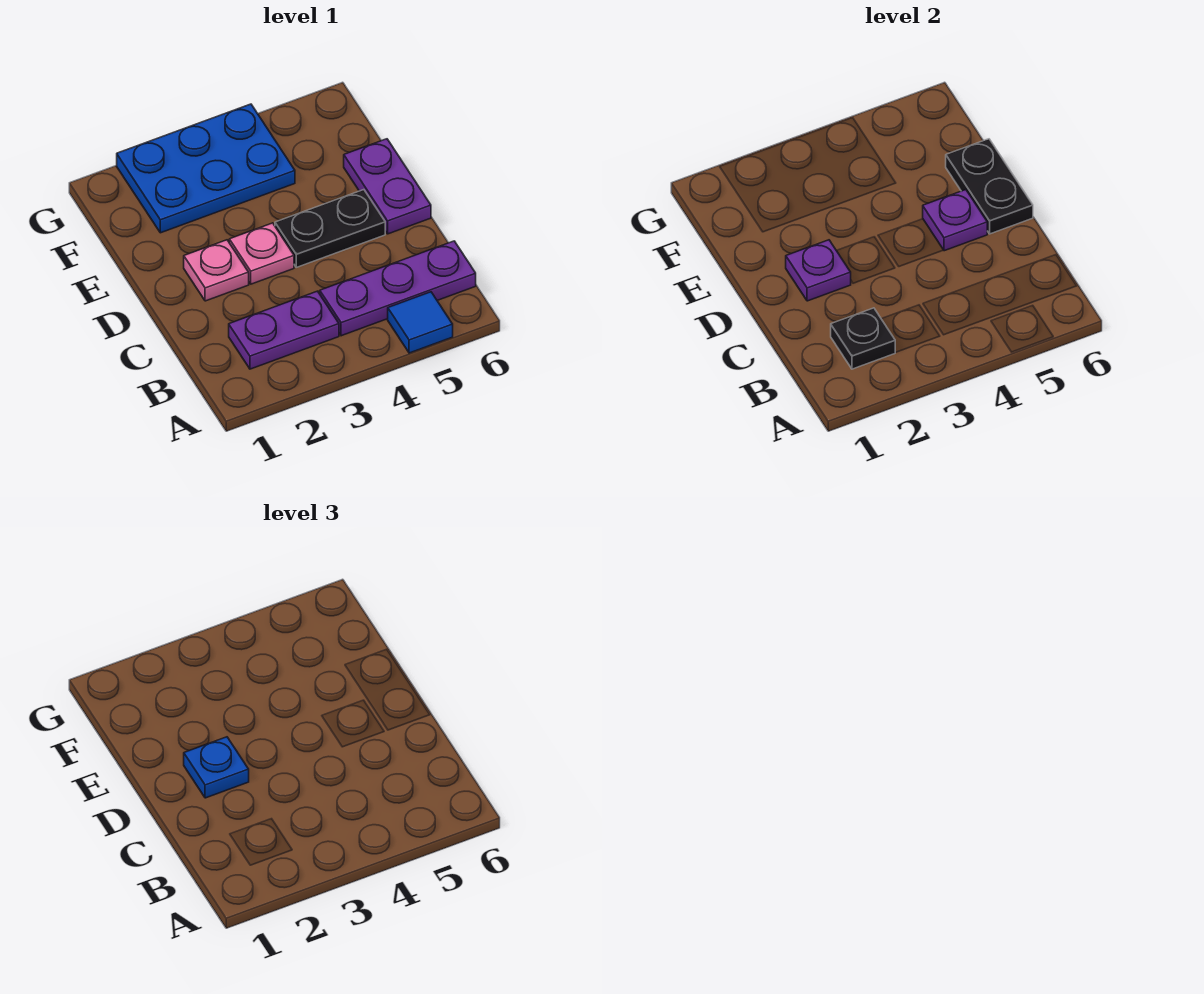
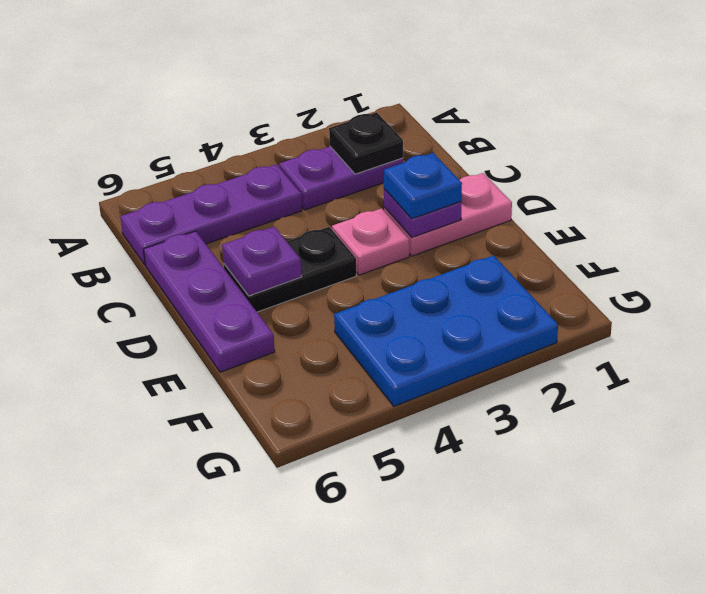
blue tile A5 level 1 -> none
pink plate D2 level 1 -> pink plate D1:D2 level 1
purple plate D6:E6 level 1 -> purple plate C6:E6 level 1
black plate D6:E6 level 2 -> none

